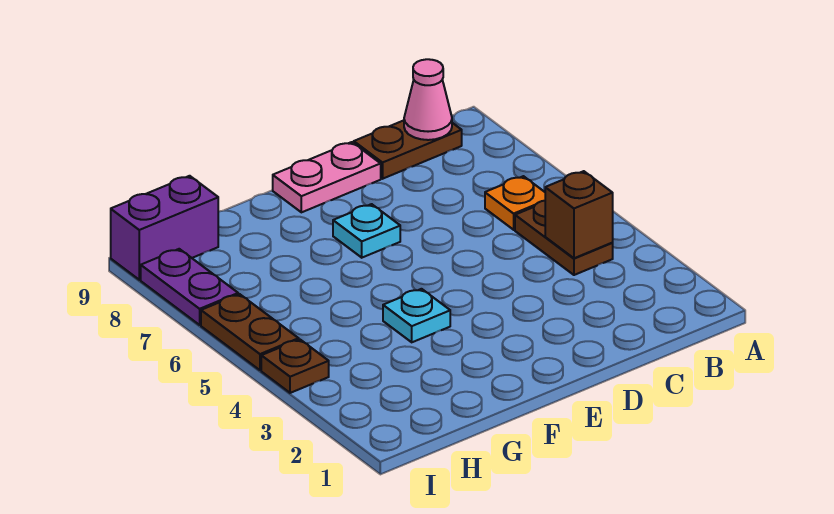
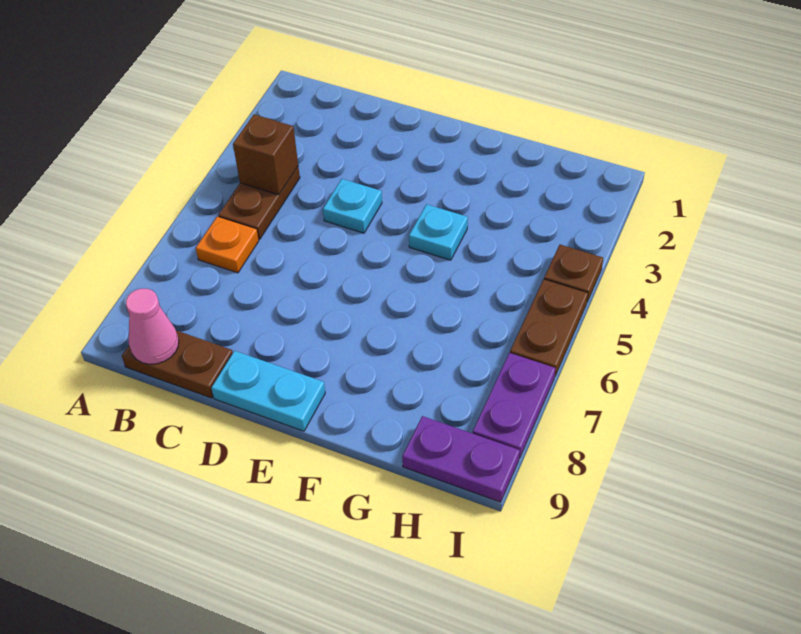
pink plate D9:E9 level 1 -> cyan plate D9:E9 level 1
cyan plate E7 level 1 -> cyan plate D4 level 1
purple brick H9:I9 level 1 -> purple plate H9:I9 level 1

